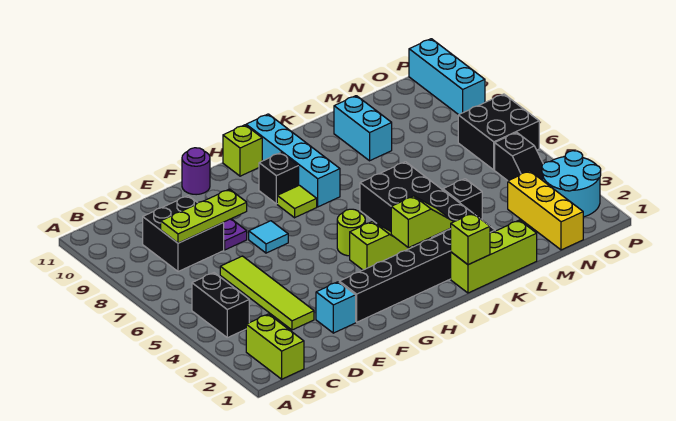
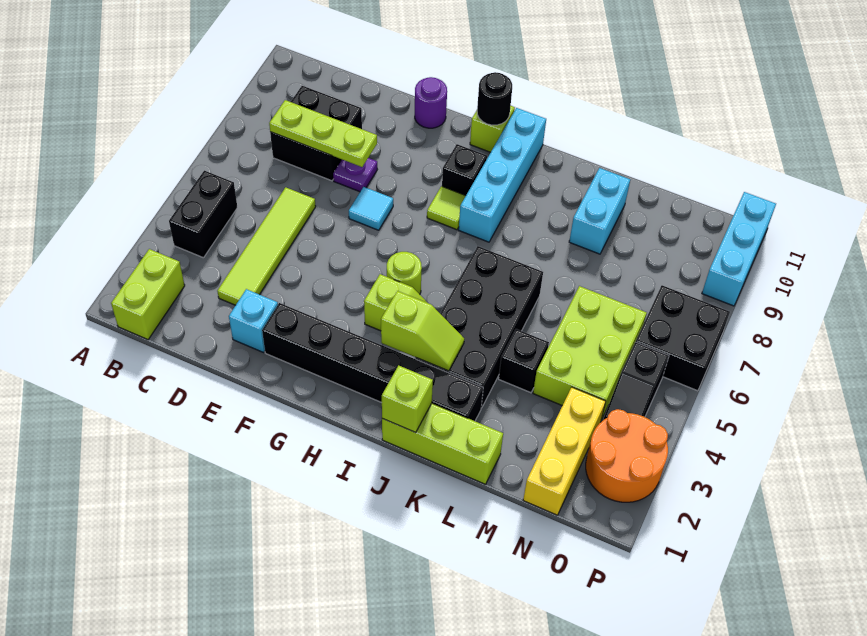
none -> black round brick H11 level 2
none -> lime brick M4:N6 level 1
cyan round brick O2:P3 level 1 -> orange round brick O2:P3 level 1

